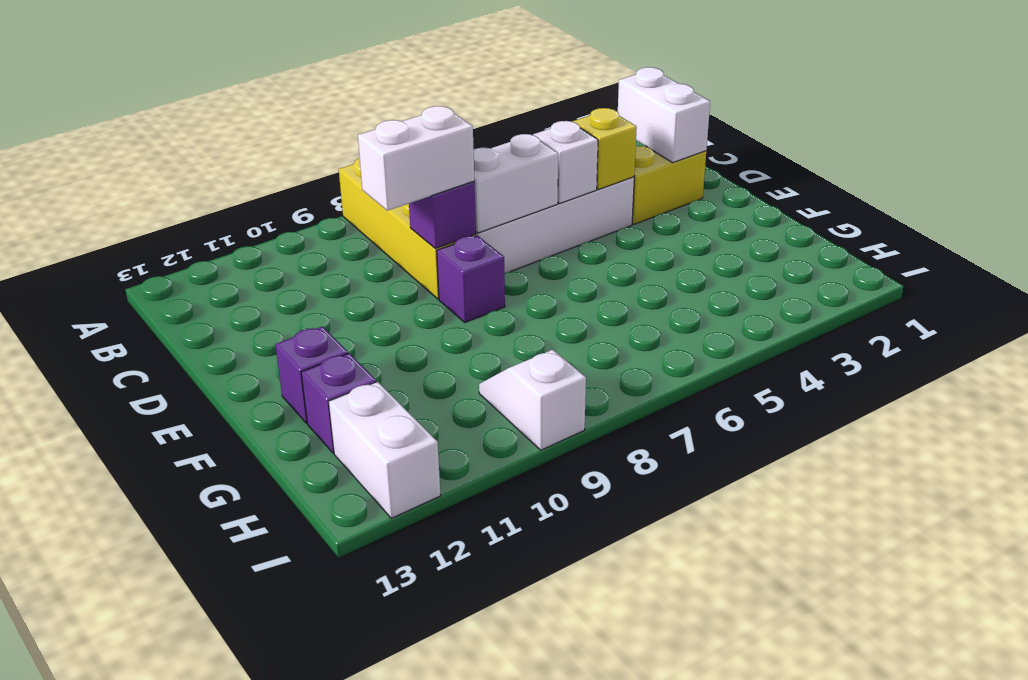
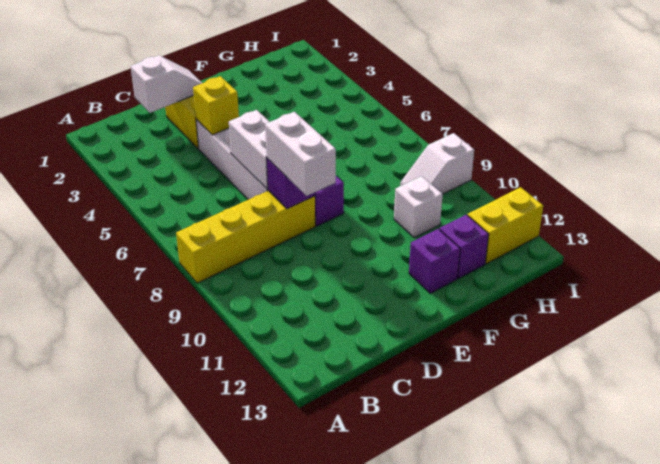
white brick C2:D2 level 2 -> white slope C2:D2 level 2 top C
white brick D5 level 2 -> white brick G10 level 1
white brick H12:I12 level 1 -> yellow brick H12:I12 level 1

